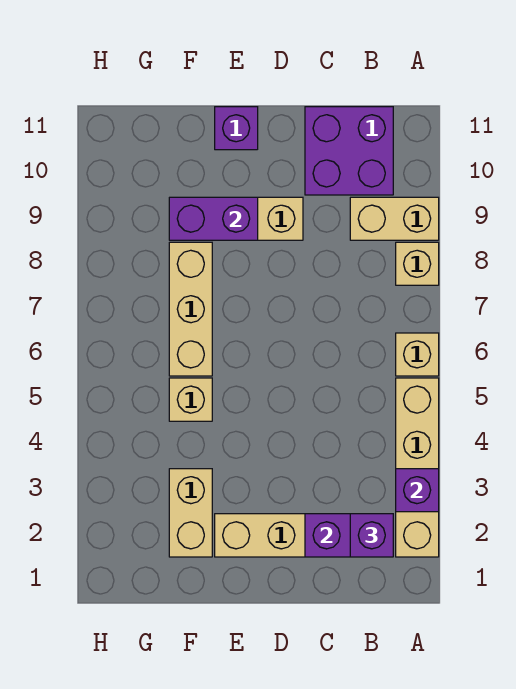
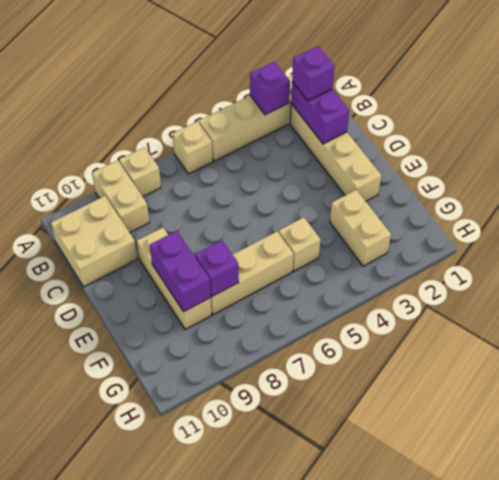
purple brick B10:C11 level 1 -> tan brick B10:C11 level 1
purple brick E11 level 1 -> purple brick F8 level 2
tan brick F2:F3 level 1 -> tan brick F3:G3 level 1

